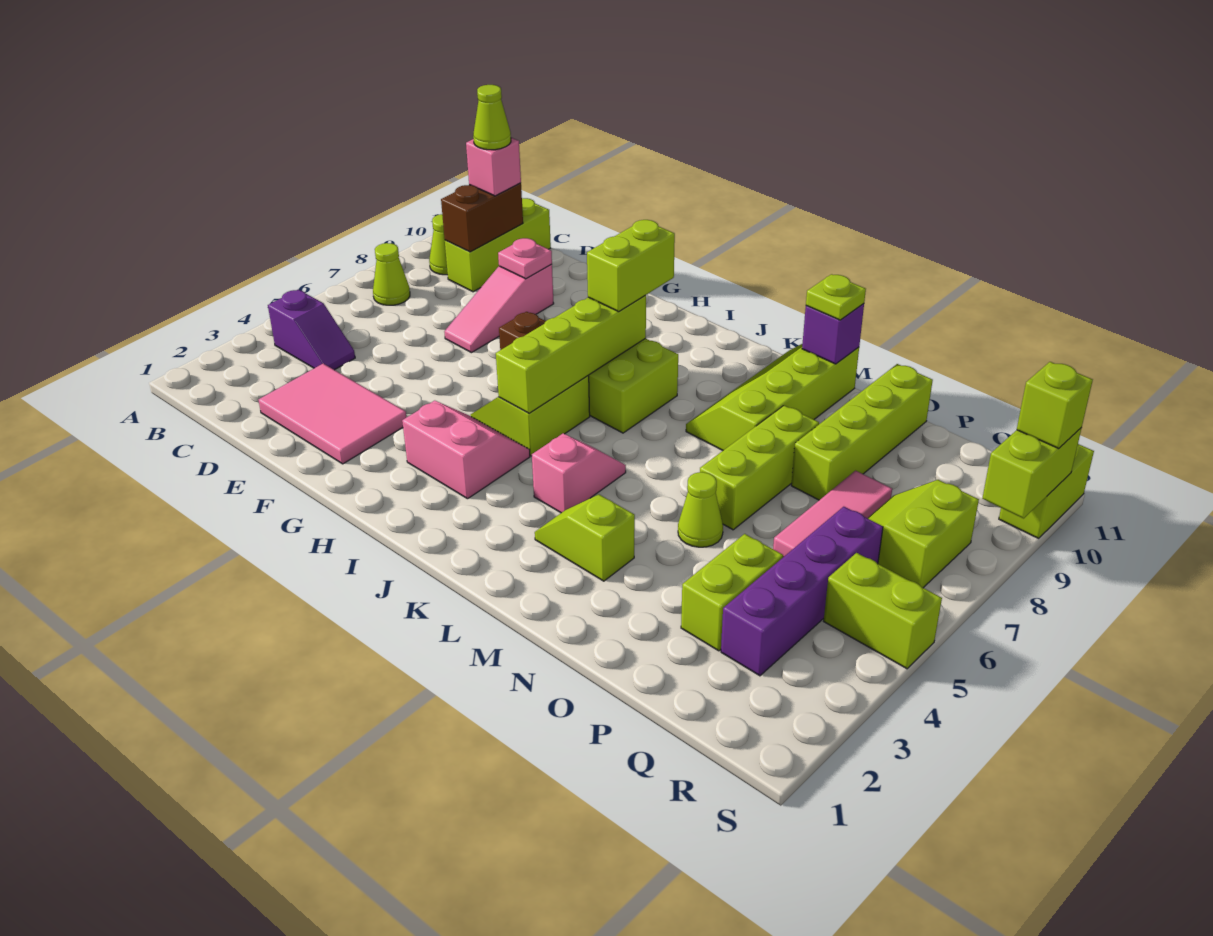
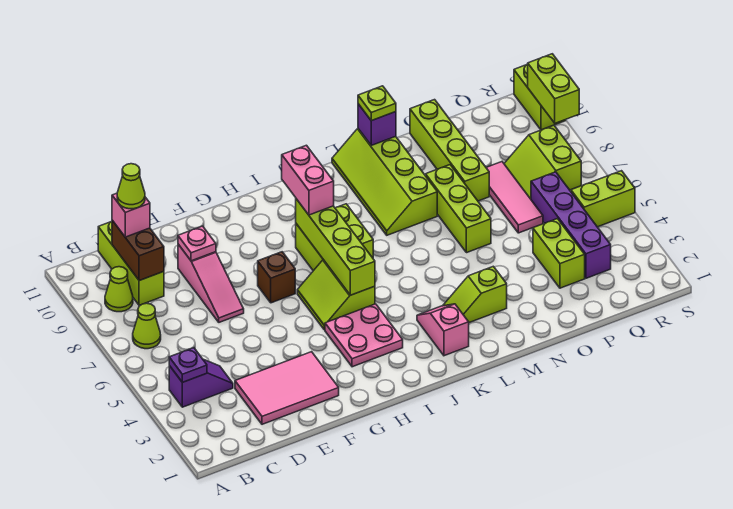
none -> purple plate B4 level 2
pink slope H3:I4 level 1 top 3 -> pink plate H3:I4 level 1
lime brick I8:I9 level 3 -> pink brick I8:I9 level 3
pink slope K4:K5 level 1 top 4 -> pink slope K2:K3 level 1 top 2
lime cone N5 level 1 -> none
lime brick S10 level 3 -> none

